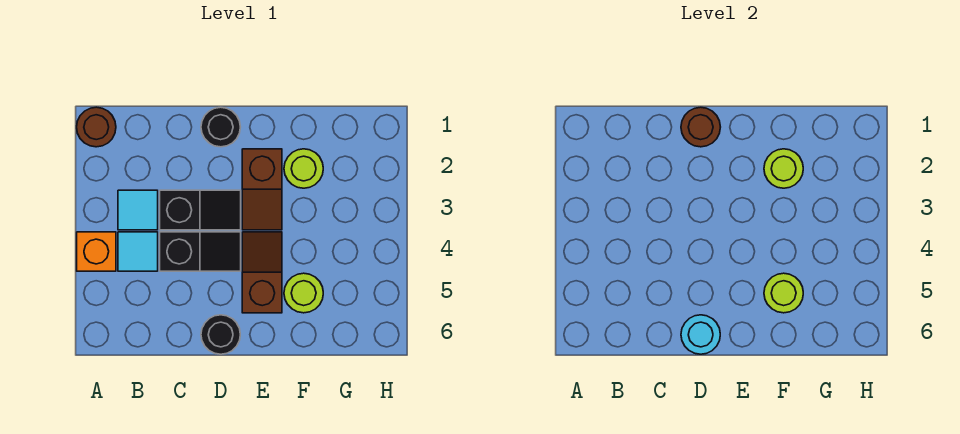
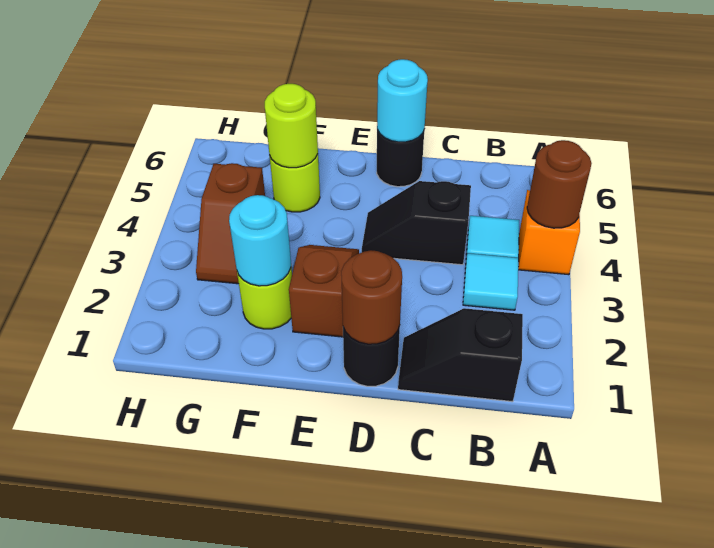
brown round brick A1 level 1 -> brown round brick A4 level 2
black slope C3:D3 level 1 top C -> black slope B1:C1 level 1 top B
brown slope E4:E5 level 1 top 5 -> brown slope G3:G4 level 1 top 4
lime round brick F2 level 2 -> cyan round brick F2 level 2

